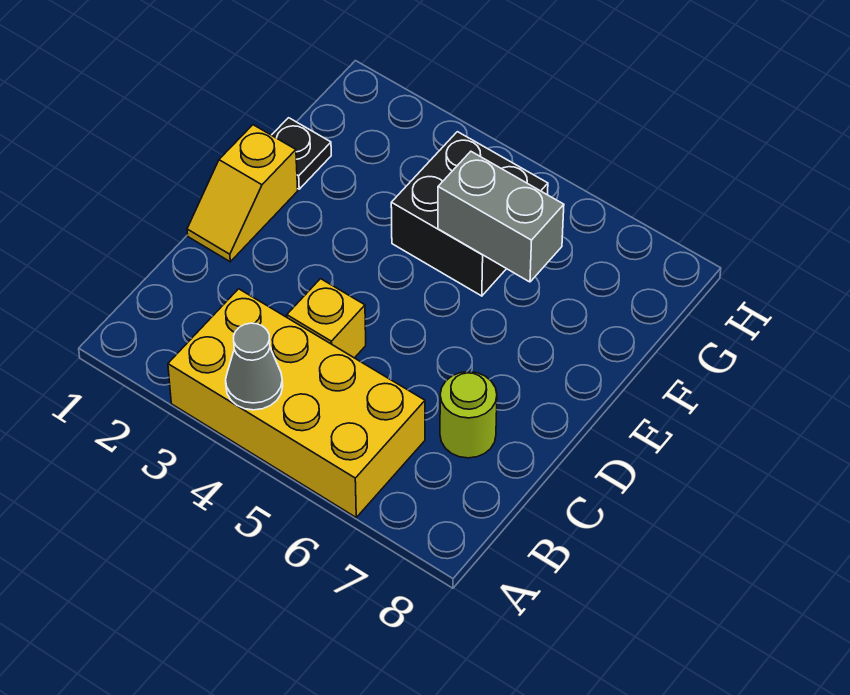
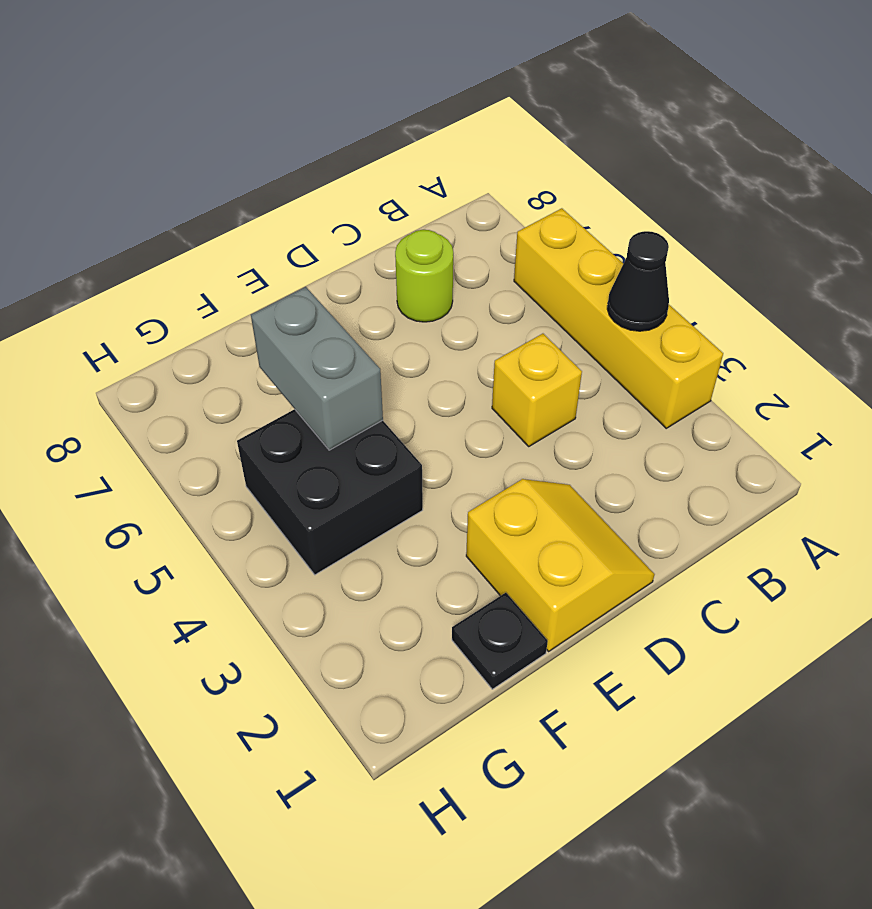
yellow brick A3:B6 level 1 -> yellow brick A3:A6 level 1
grey cone A4 level 2 -> black cone A4 level 2
yellow slope D1:E1 level 1 top E -> yellow slope D1:E2 level 1 top E

